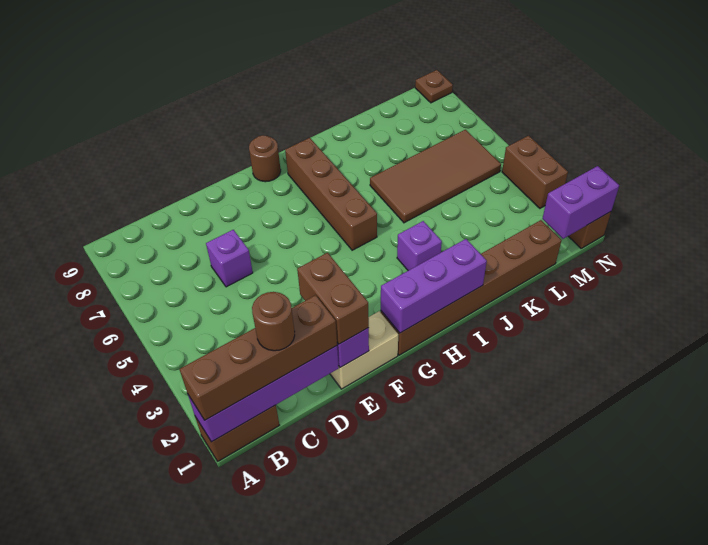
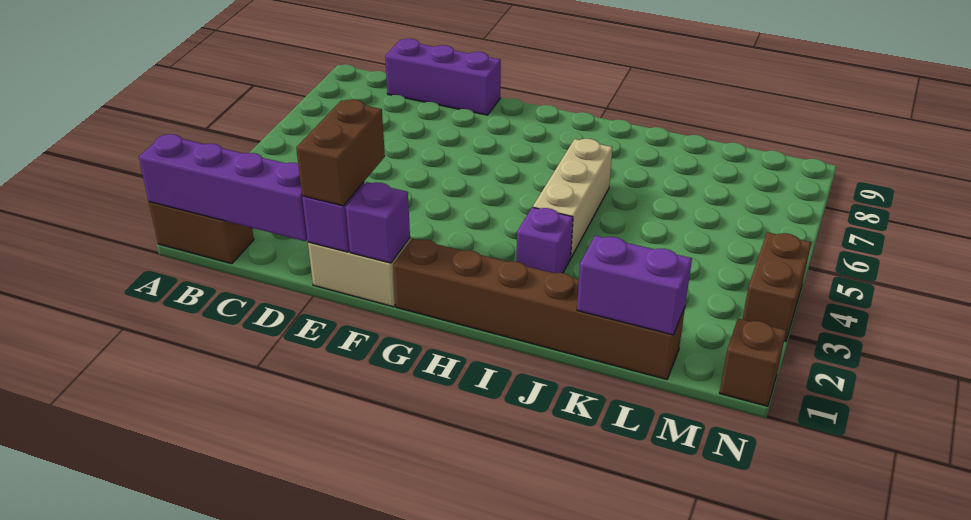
brown brick A1:D1 level 3 -> none
brown round brick C1 level 4 -> none
purple brick D6 level 1 -> purple brick F1 level 2
purple brick G1:I1 level 2 -> purple brick C9:E9 level 1
brown round brick G9 level 1 -> none
brown brick H5:H8 level 1 -> none
none -> tan brick I4:I6 level 1
brown tile J5:M6 level 1 -> none
purple brick M1:N1 level 2 -> purple brick K1:L1 level 2
brown plate N9 level 1 -> none

